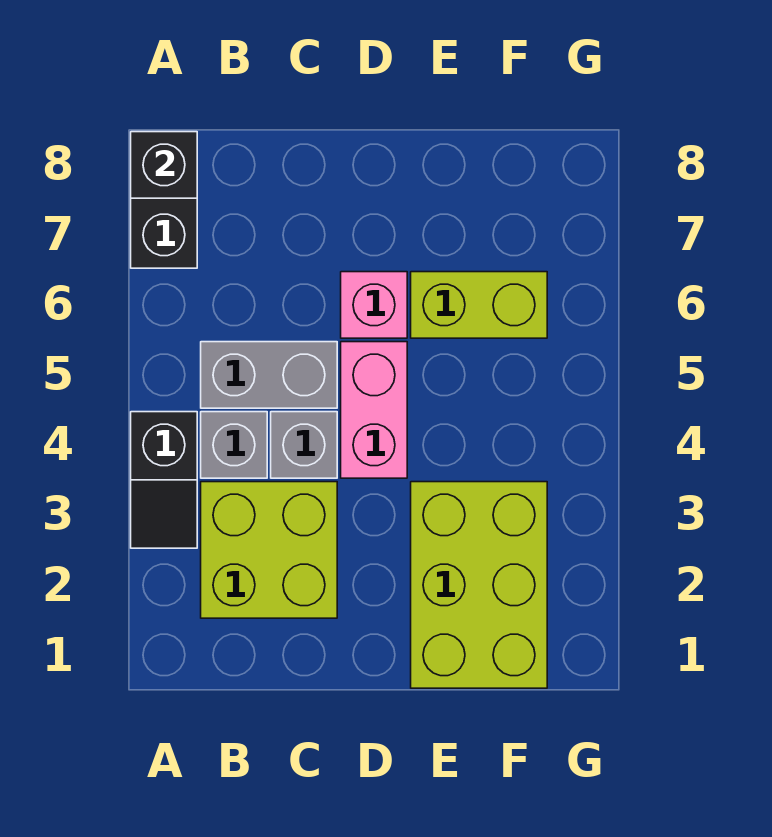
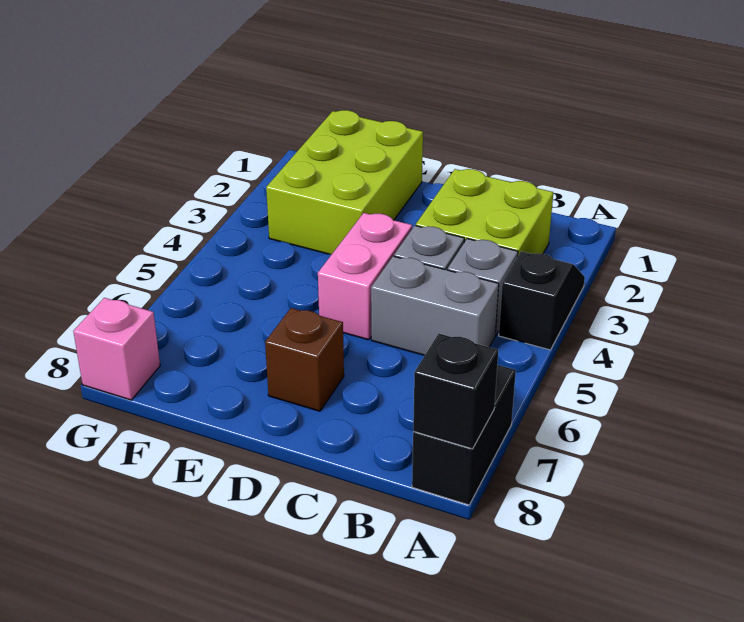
pink brick D6 level 1 -> pink brick G8 level 1
none -> brown brick D7 level 1
lime brick E6:F6 level 1 -> none

